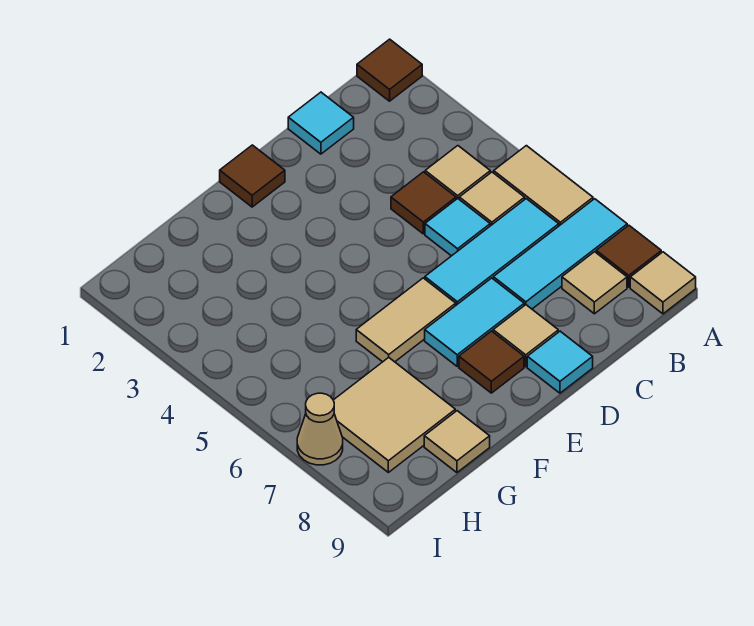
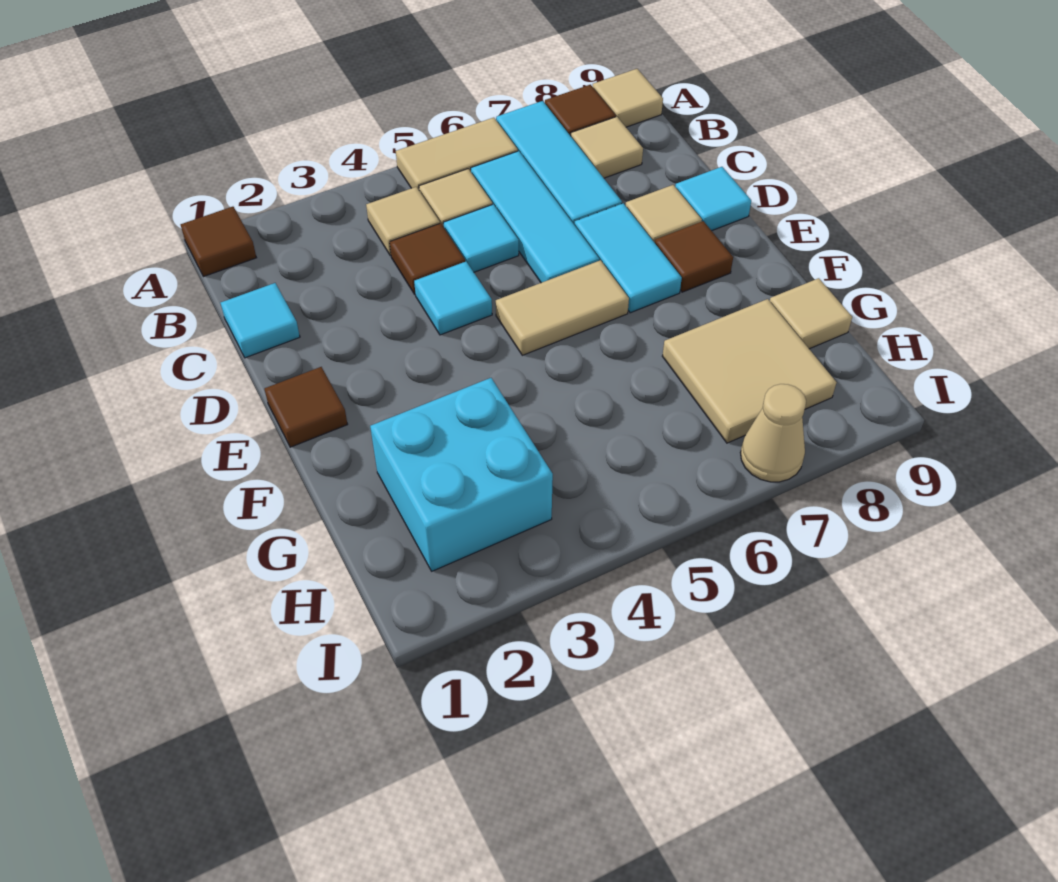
none -> cyan tile D4 level 1
tan tile E6:F6 level 1 -> tan tile E5:E6 level 1
none -> cyan brick G2:H3 level 1

